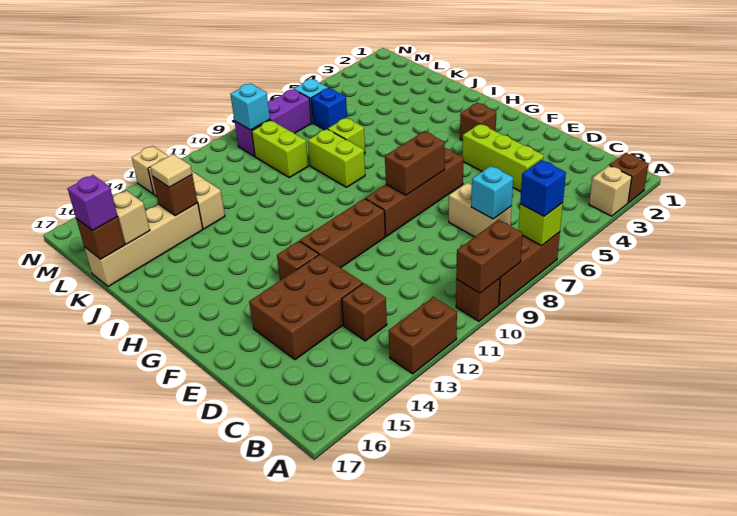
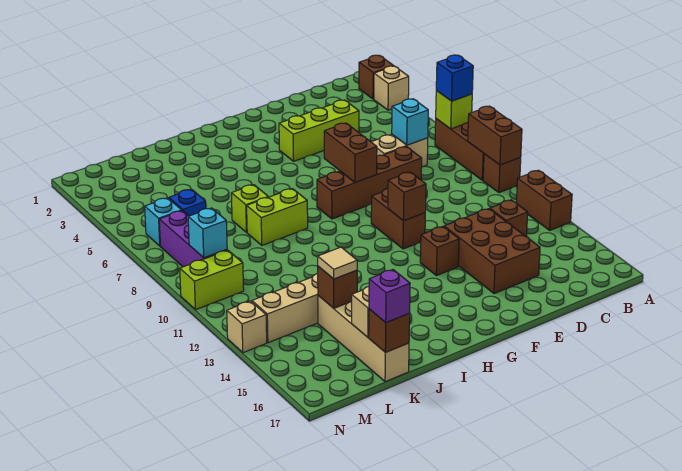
brown brick F6:F9 level 1 -> brown brick D8:G8 level 1
brown brick F10:F12 level 1 -> brown brick F10:F11 level 1
brown brick G3 level 1 -> brown brick F11 level 2
lime brick K9:L9 level 1 -> lime brick M10:N10 level 1

